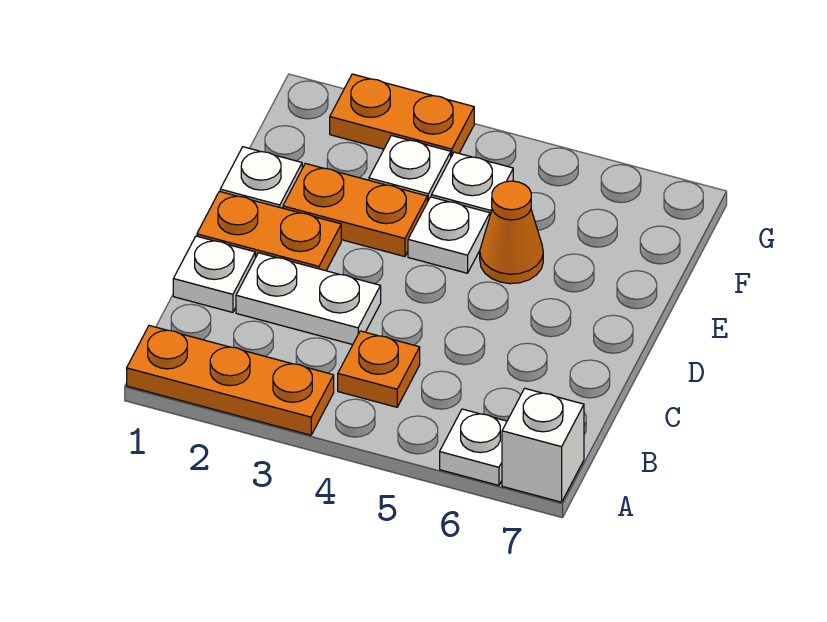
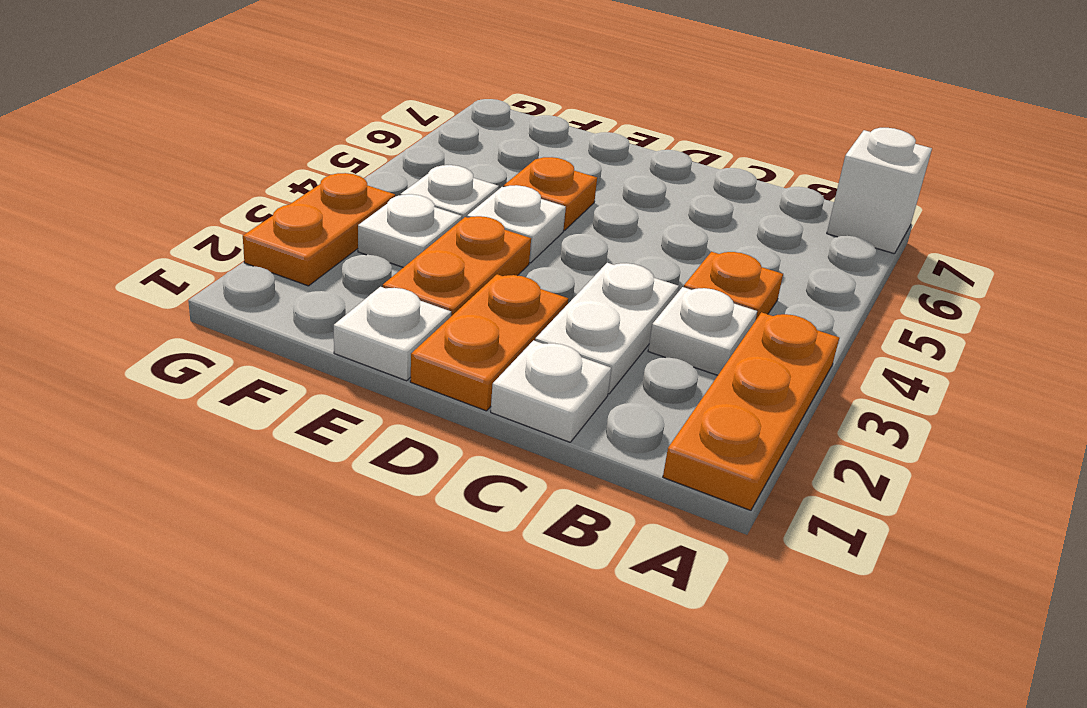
white plate A6 level 1 -> white plate B3 level 1
orange cone E5 level 1 -> orange plate E5 level 1

